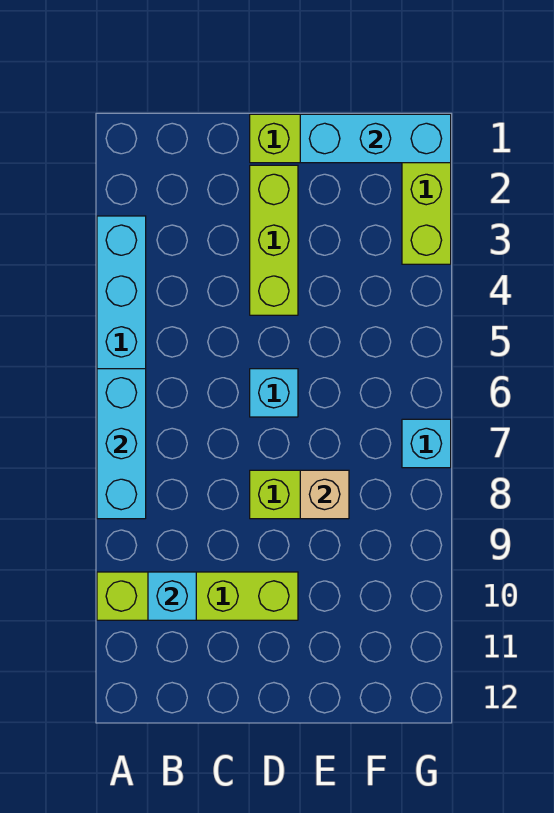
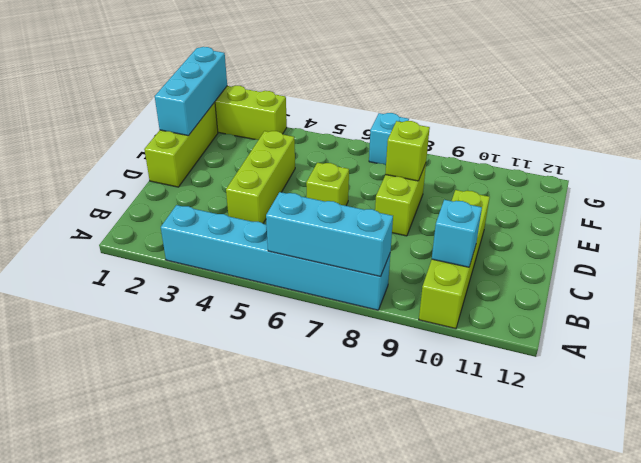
lime brick D2:D4 level 1 -> lime brick C4:E4 level 1
cyan brick D6 level 1 -> lime brick D6 level 1
tan brick E8 level 2 -> lime brick E8 level 2

